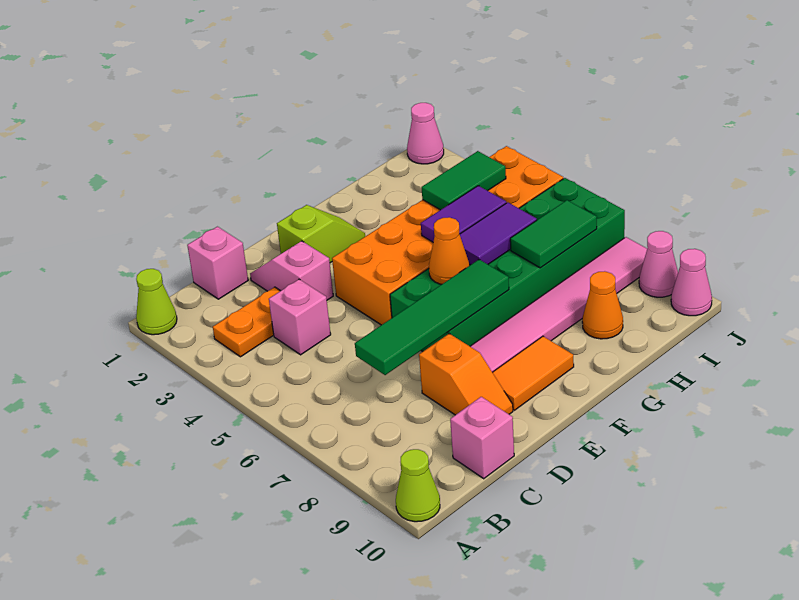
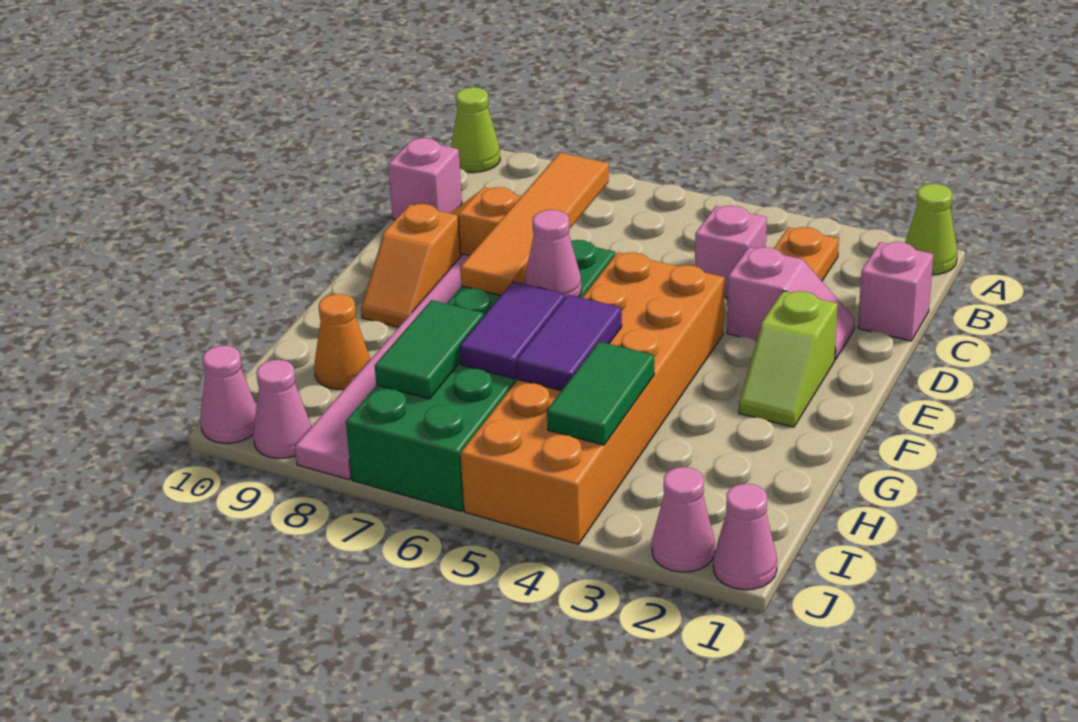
green tile C7:F7 level 2 -> orange tile C7:F7 level 2
orange tile E9:F9 level 1 -> orange slope E9:F9 level 1 top E
orange cone F6 level 2 -> pink cone F6 level 2
none -> pink cone J2 level 1

